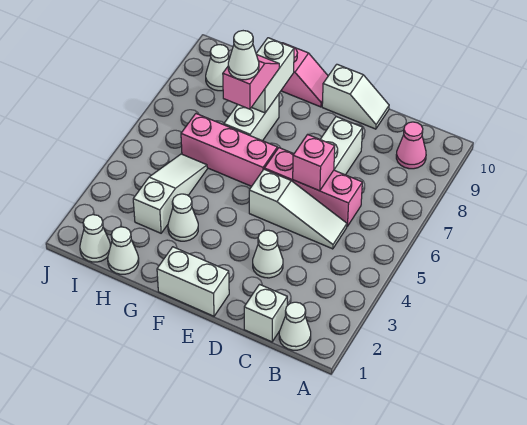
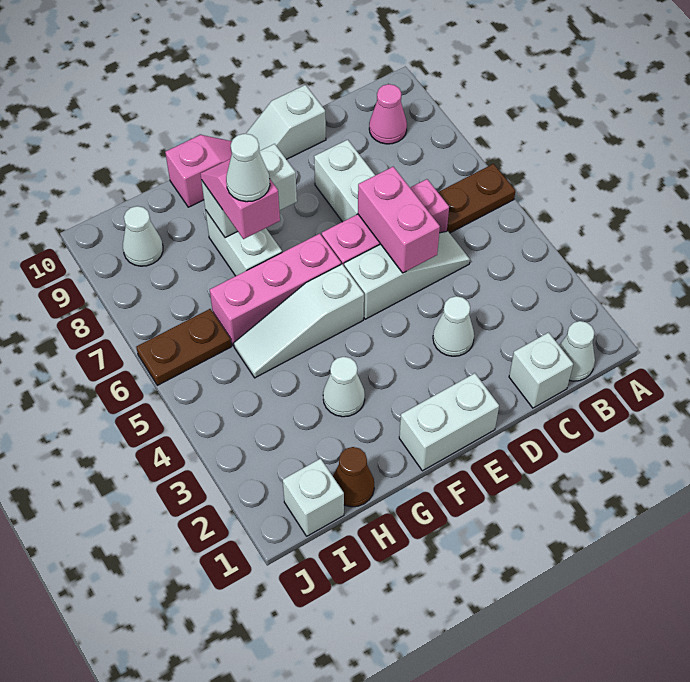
none -> brown plate A6:B6 level 1
pink brick D6 level 2 -> pink brick D5:D6 level 2
white slope D10:E10 level 1 top E -> white slope D10:E10 level 1 top D
white brick G8:G9 level 2 -> white brick F8:G8 level 2
white cone H1 level 1 -> brown cone H1 level 1
white slope H3:H5 level 1 top 3 -> white slope F5:H5 level 1 top F
white cone I1 level 1 -> white brick I1 level 1
none -> brown plate I6:J6 level 1

